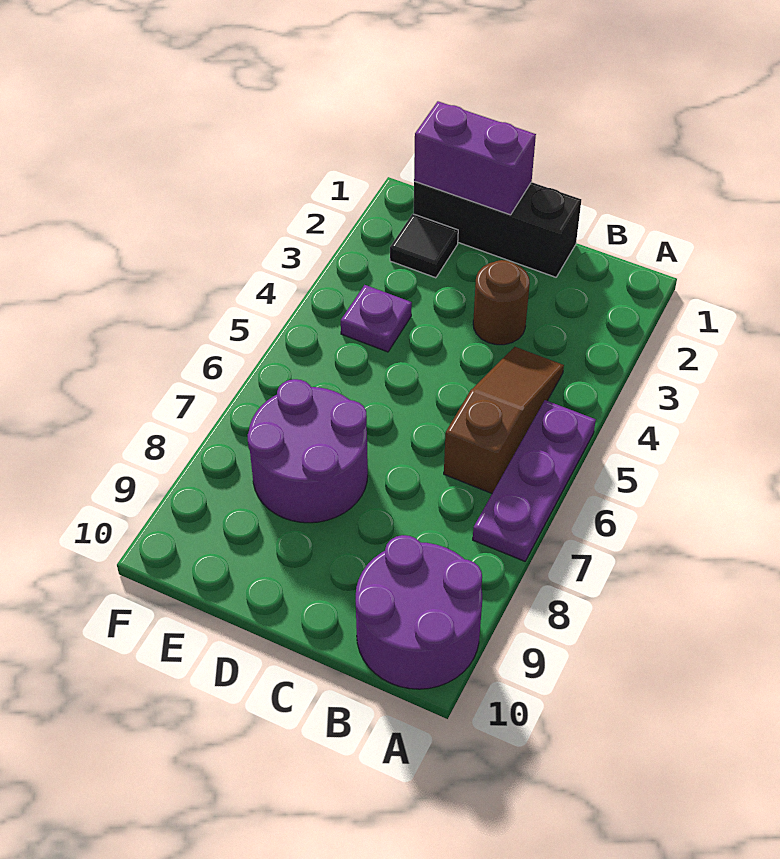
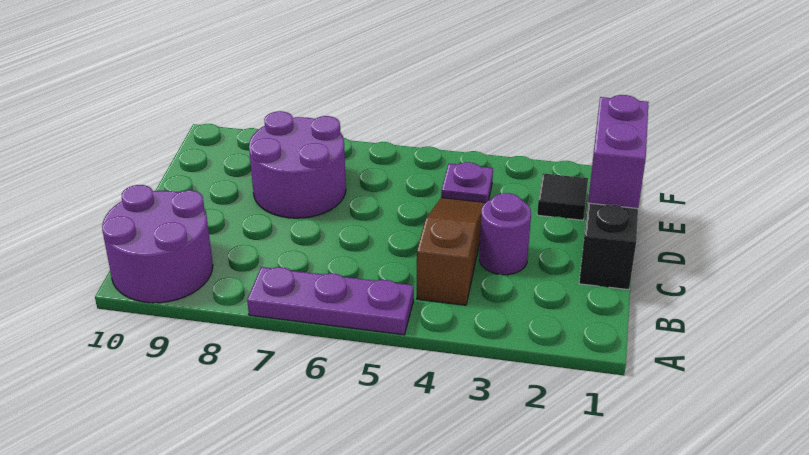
brown slope B4:B6 level 1 top 6 -> brown slope B4:D4 level 1 top B
brown round brick C3 level 1 -> purple round brick C3 level 1

